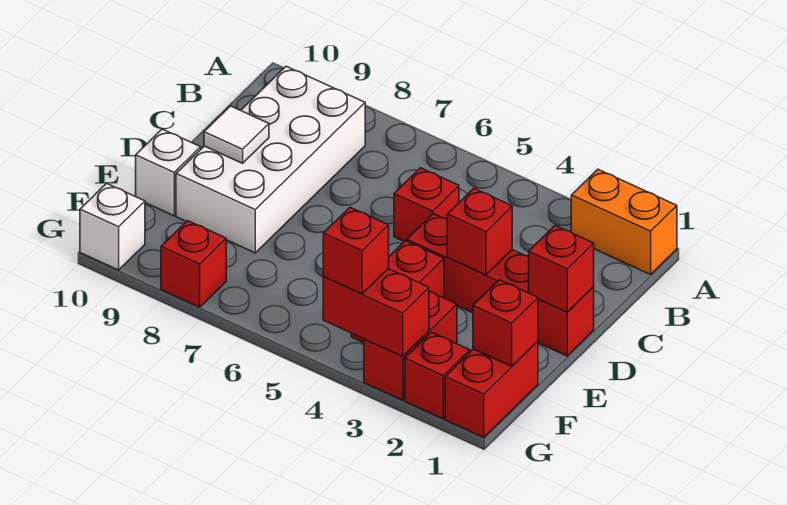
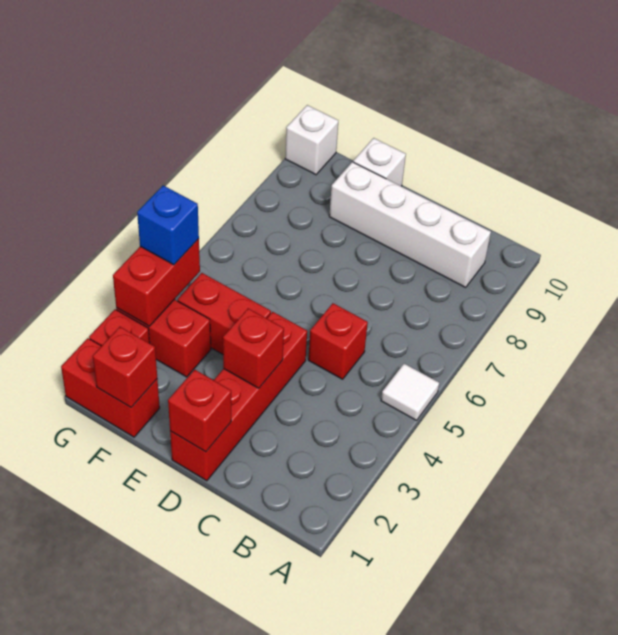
orange brick A1:A2 level 1 -> none
white brick B8:E9 level 1 -> white brick B9:E9 level 1
white tile D9 level 2 -> white tile A5 level 1
red brick G4 level 3 -> blue brick G4 level 3
red brick G8 level 1 -> none

